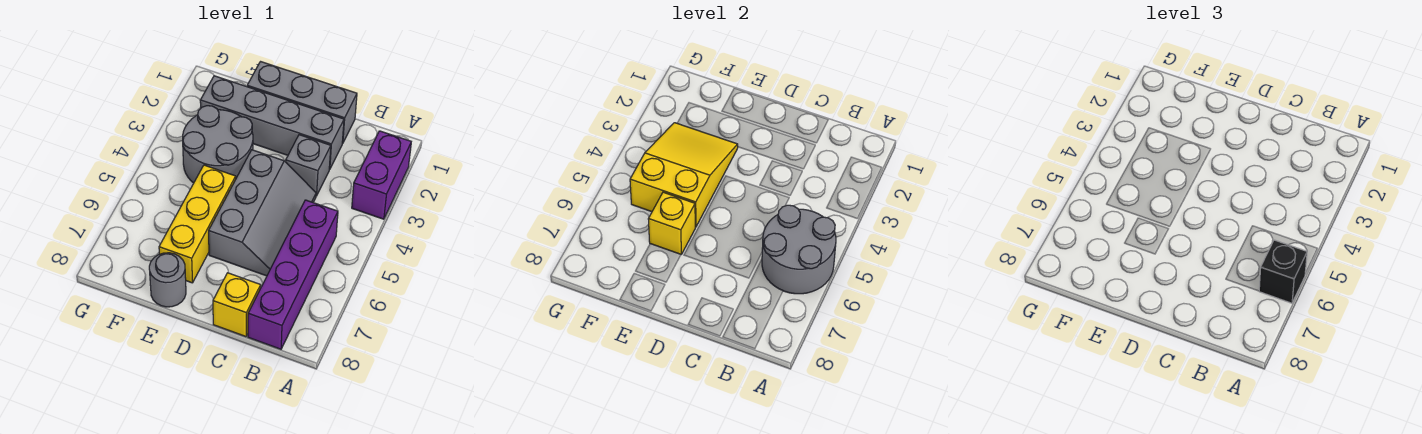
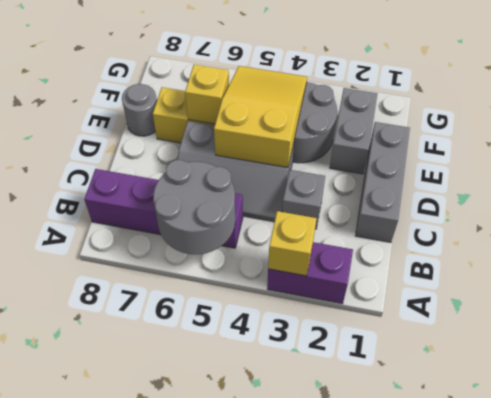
black brick A6 level 3 -> none
grey brick C2:F2 level 1 -> grey brick E2:F2 level 1
yellow brick C8 level 1 -> yellow brick A3 level 2
yellow slope E3:F5 level 2 top 5 -> yellow slope D4:F5 level 2 top D

